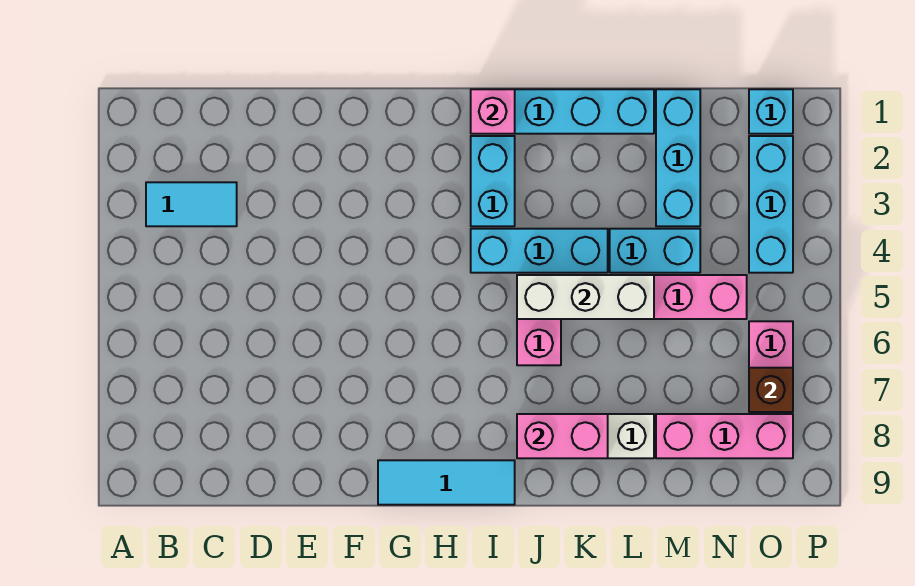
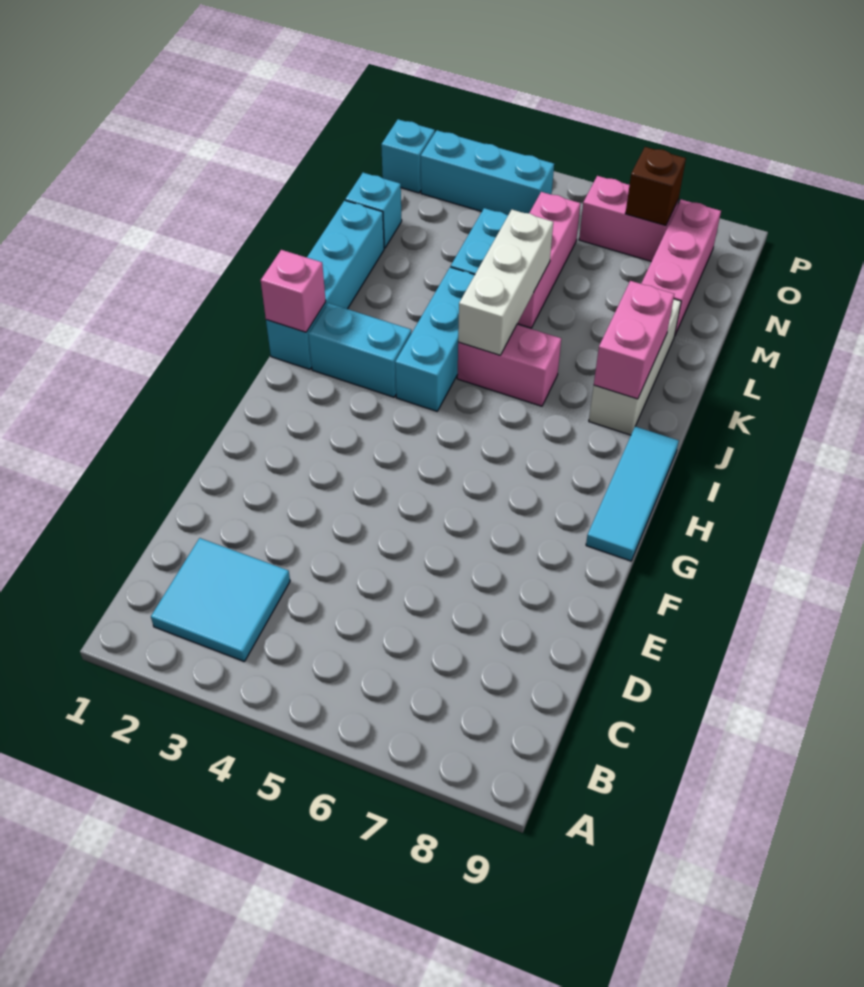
cyan tile B3:C3 level 1 -> cyan tile B2:C3 level 1
cyan brick M1:M3 level 1 -> cyan brick M1 level 1

